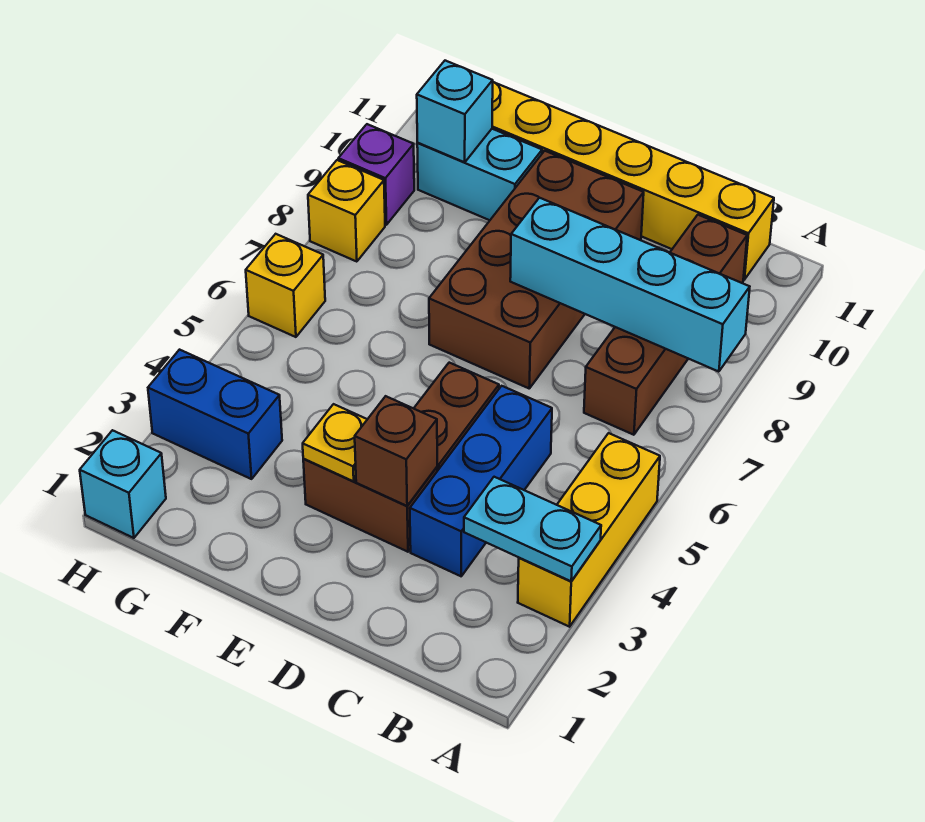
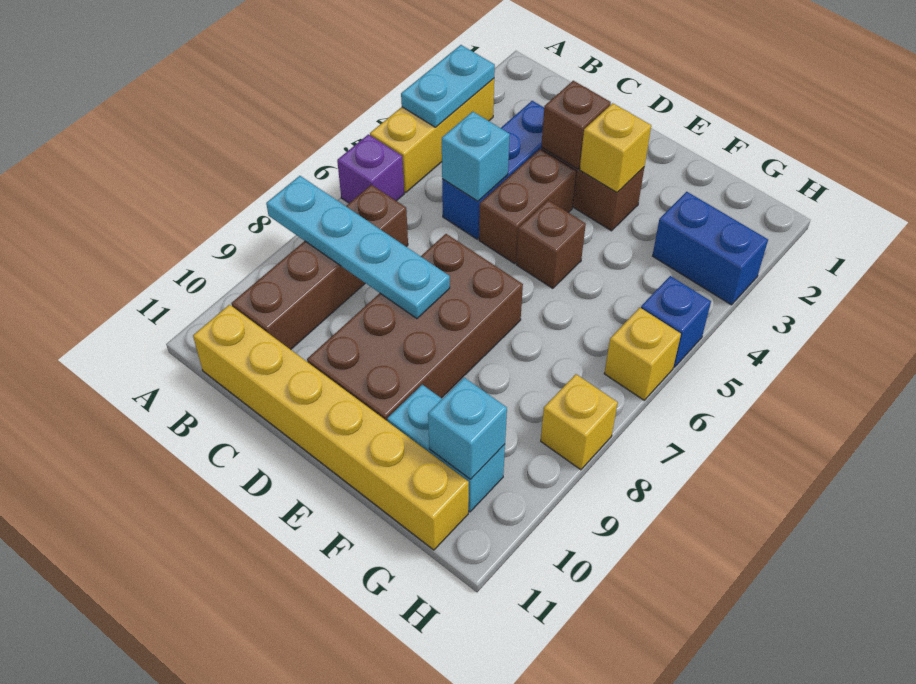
cyan plate A3:B3 level 2 -> cyan plate A3:A4 level 2
cyan brick A8:D8 level 2 -> cyan plate A8:D8 level 2
yellow plate E3 level 2 -> yellow brick E3 level 2
none -> brown brick E5 level 1
cyan brick H1 level 1 -> cyan brick C5 level 2
none -> blue brick H5 level 1
purple brick H9 level 1 -> purple brick A6 level 1

